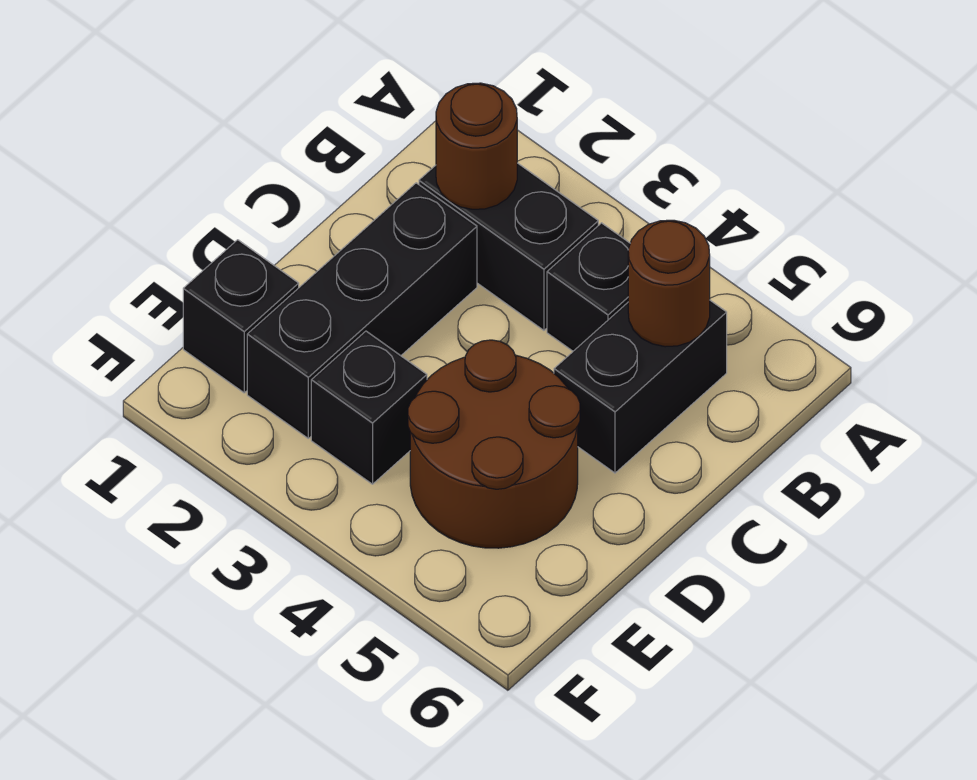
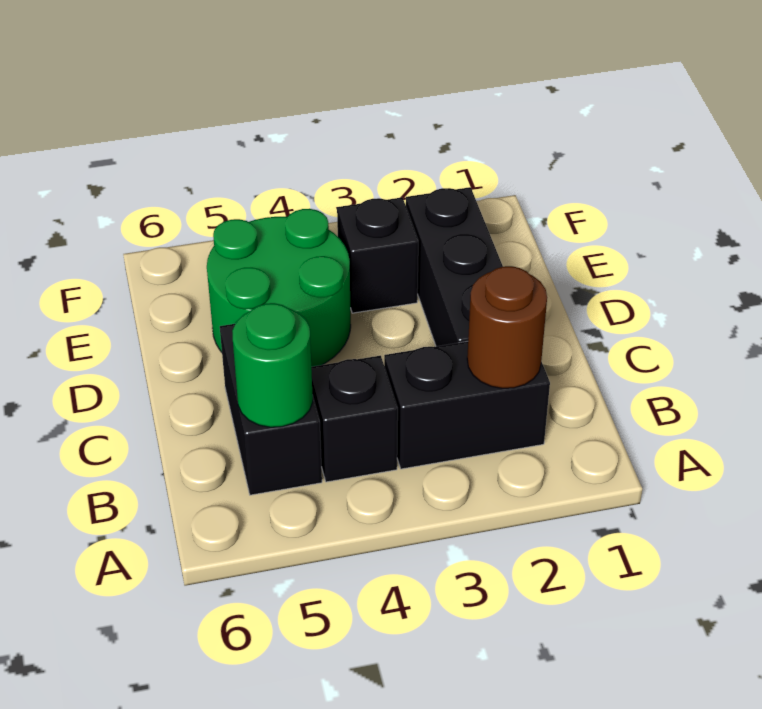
brown round brick B5 level 2 -> green round brick B5 level 2
brown round brick D4:E5 level 1 -> green round brick D4:E5 level 1
black brick E1 level 1 -> none

